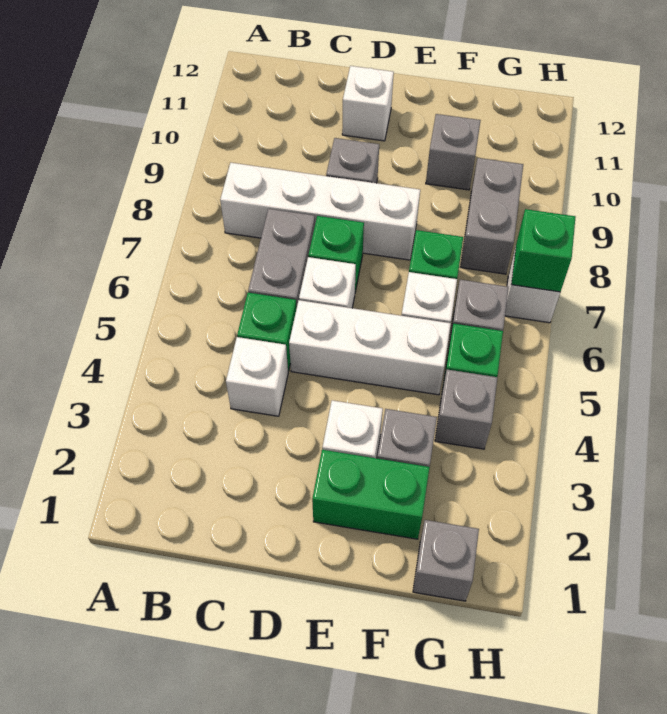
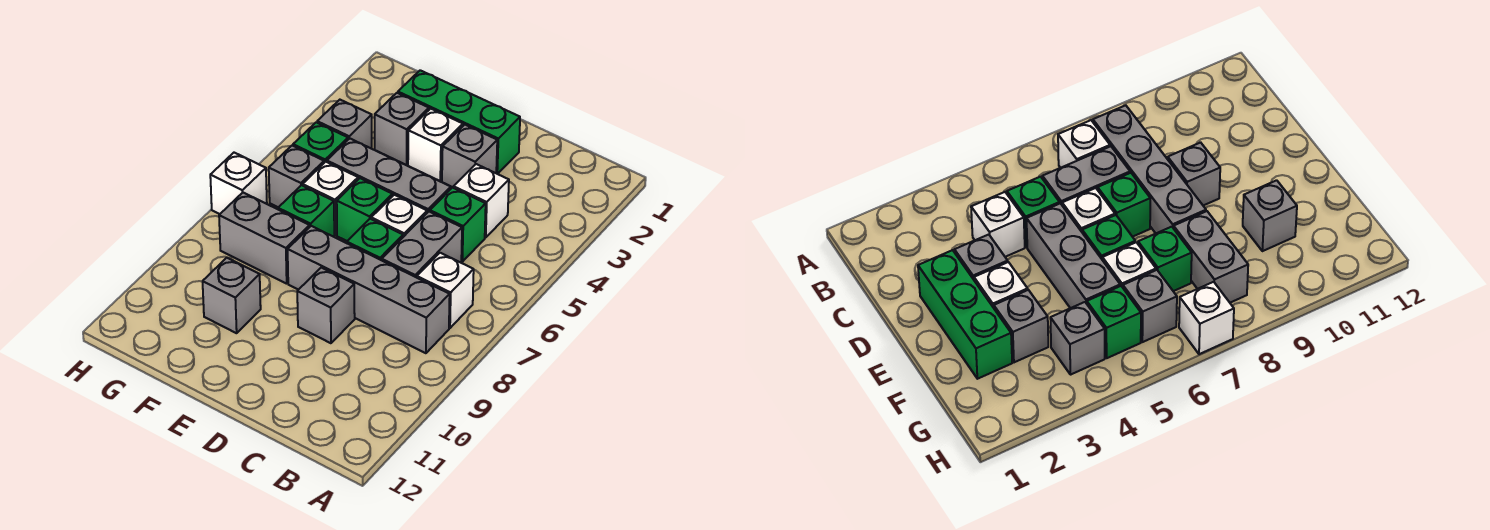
white brick B8:E8 level 1 -> grey brick B8:E8 level 1
white brick D5:F5 level 1 -> grey brick D5:F5 level 1
white brick D11 level 1 -> white brick B7 level 1
green brick E2:F2 level 1 -> green brick D2:F2 level 1
grey brick G1 level 1 -> grey brick D3 level 1
grey brick G8:G9 level 1 -> grey brick F8:G8 level 1
green brick H7 level 2 -> green brick E6 level 1

